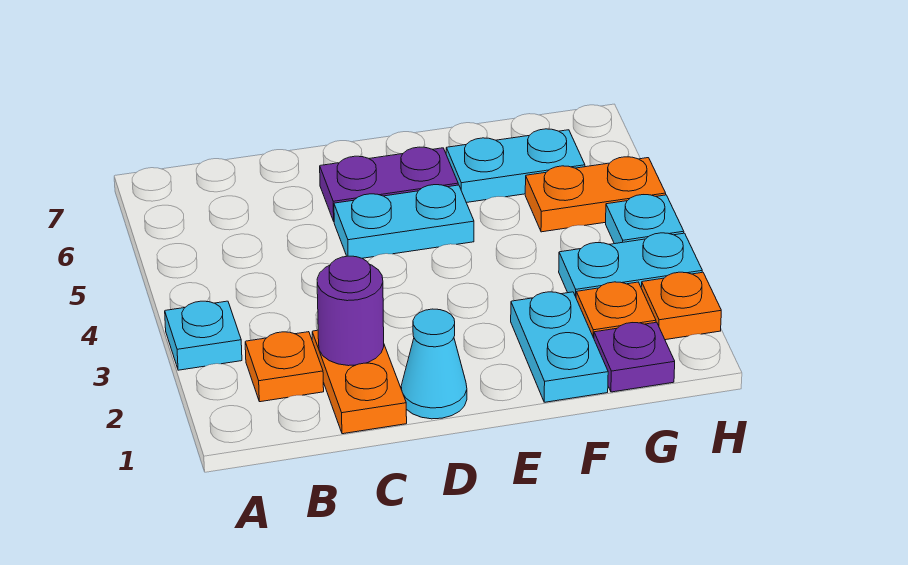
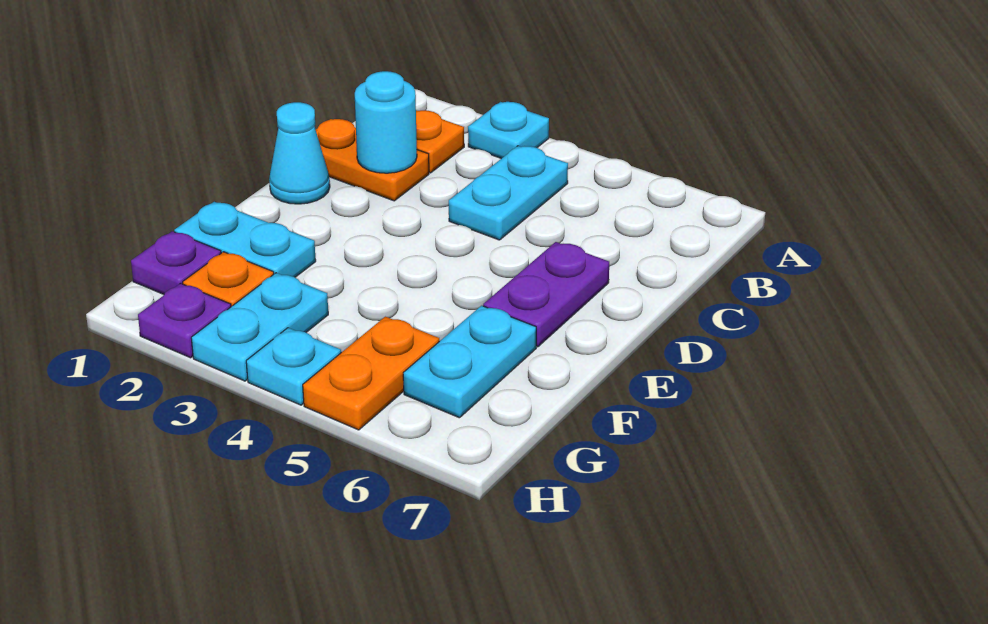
purple round brick C2 level 2 -> cyan round brick C2 level 2
cyan plate D5:E5 level 1 -> cyan plate B4:C4 level 1
orange plate H2 level 1 -> purple plate H2 level 1

